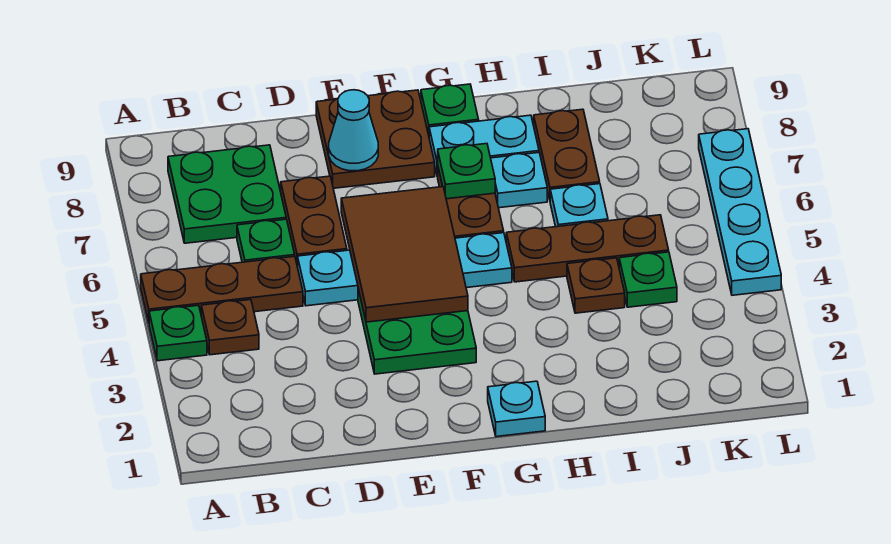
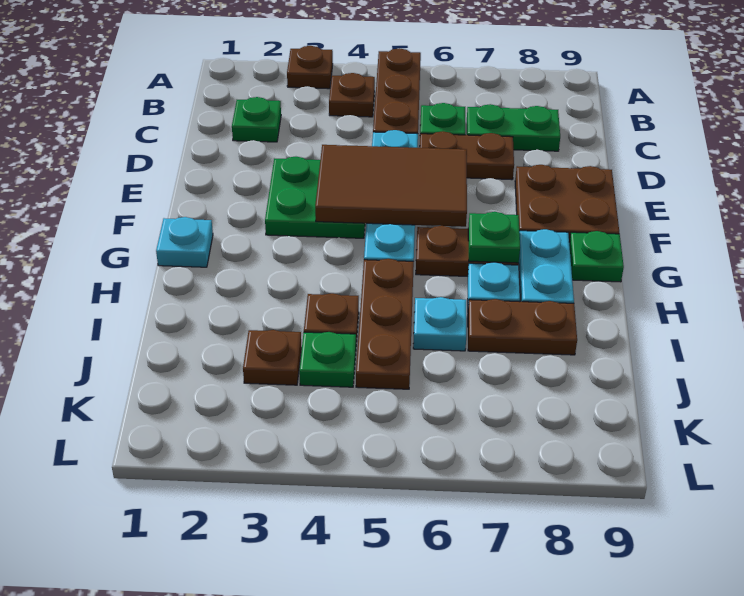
none -> brown plate A3 level 1
green plate A4 level 1 -> green plate C2 level 1
green plate B7:C8 level 1 -> green plate C7:C8 level 1
cyan cone E8 level 2 -> none
none -> brown plate J3 level 1
cyan plate L4:L7 level 1 -> none

